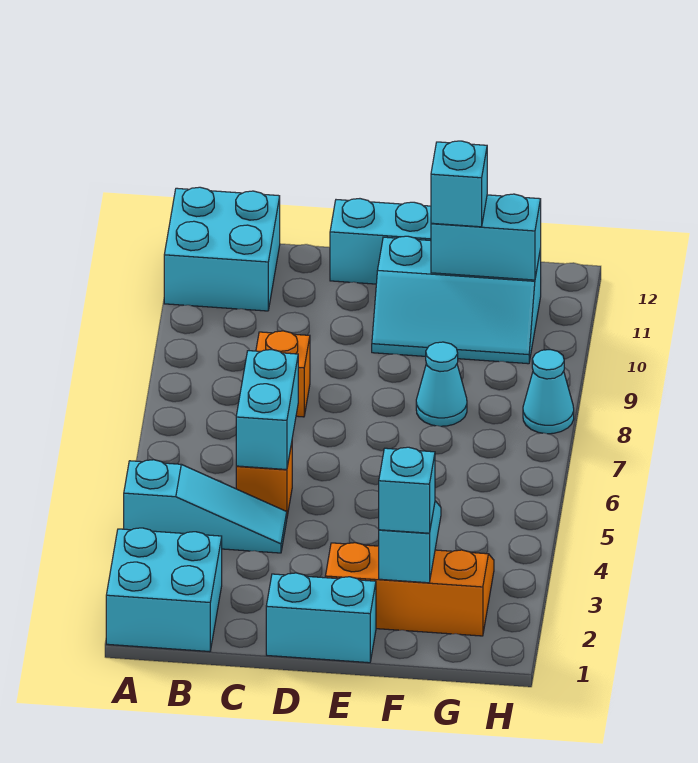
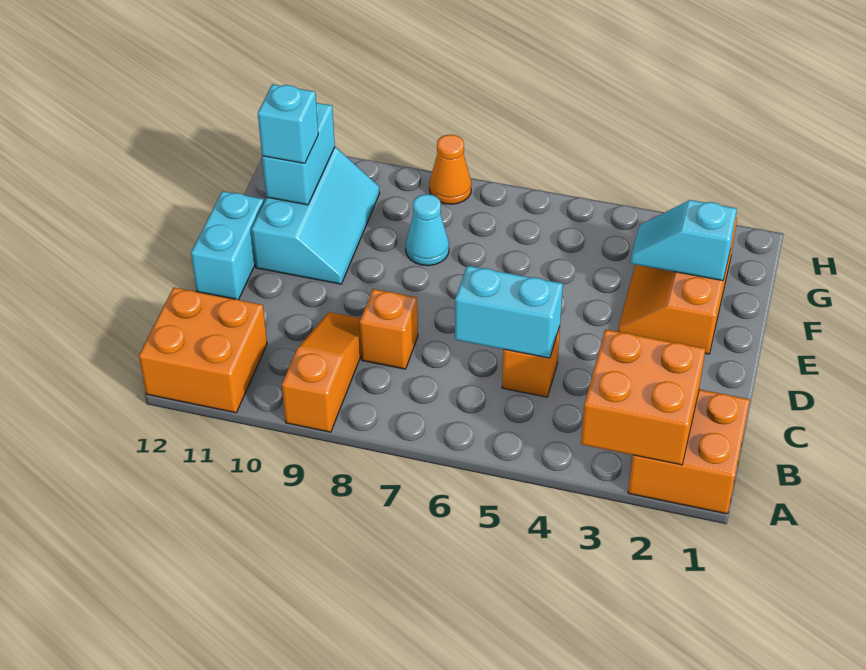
cyan brick A1:B2 level 1 -> orange brick A1:B2 level 1
none -> orange brick A2:B3 level 2
cyan slope A4:C4 level 1 top A -> none
none -> orange slope A9:C9 level 1 top A
cyan brick A11:B12 level 1 -> orange brick A11:B12 level 1
cyan brick D1:E1 level 1 -> none
cyan brick F2 level 3 -> none
cyan cone H8 level 1 -> orange cone H8 level 1

